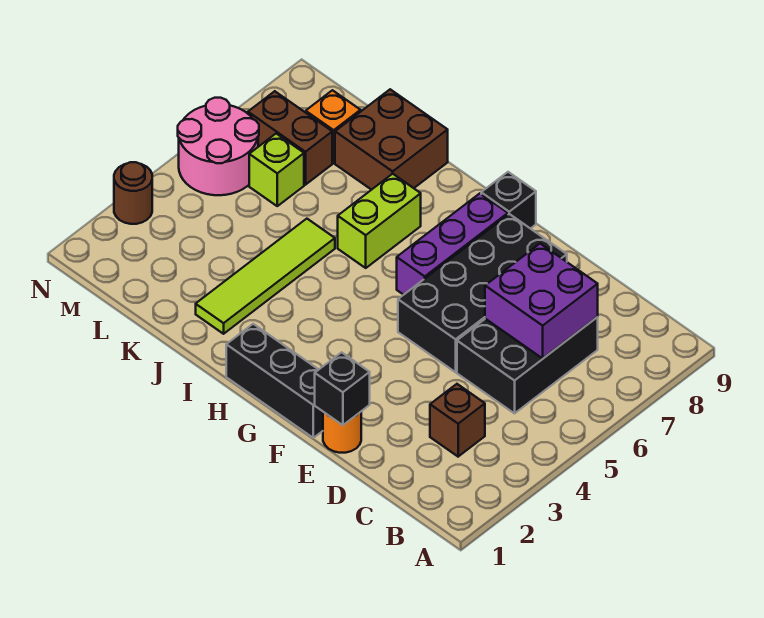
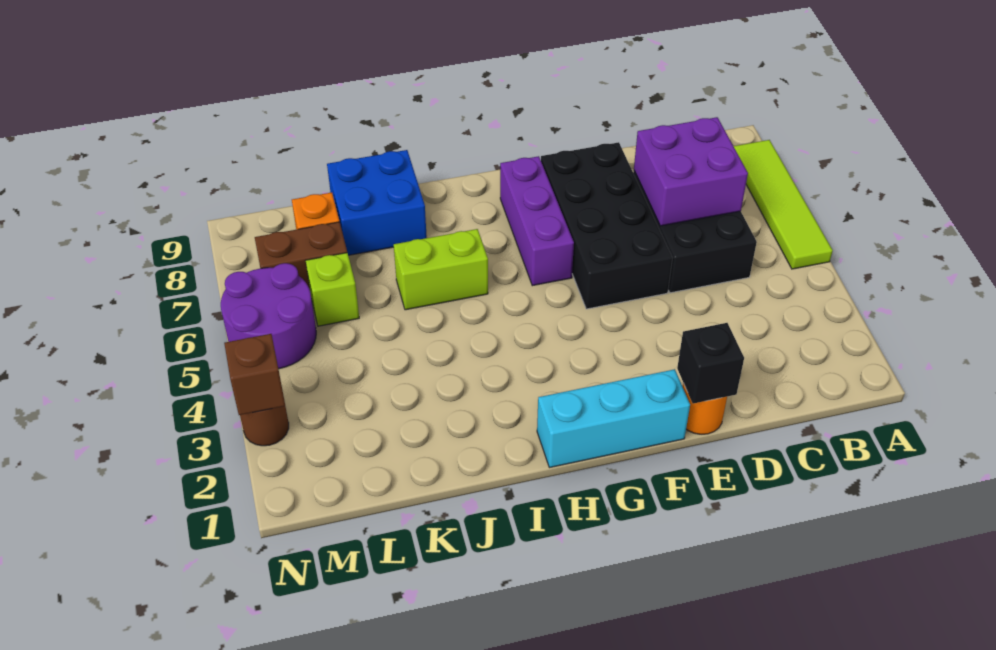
brown brick C3 level 1 -> brown brick N3 level 2
black brick F1:H1 level 1 -> cyan brick F1:H1 level 1
black brick G9 level 1 -> none
lime brick I6:I7 level 1 -> lime brick I6:J6 level 1
lime tile J2:J5 level 1 -> lime tile A5:A8 level 1
brown brick J8:K9 level 1 -> blue brick J8:K9 level 1
pink round brick M5:N6 level 1 -> purple round brick M5:N6 level 1

